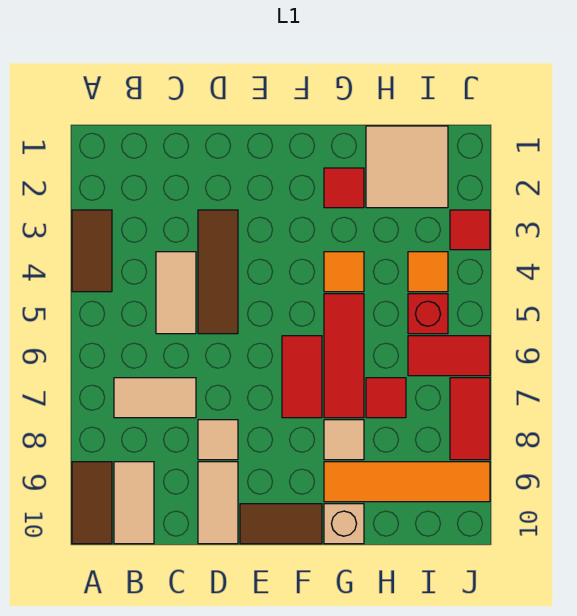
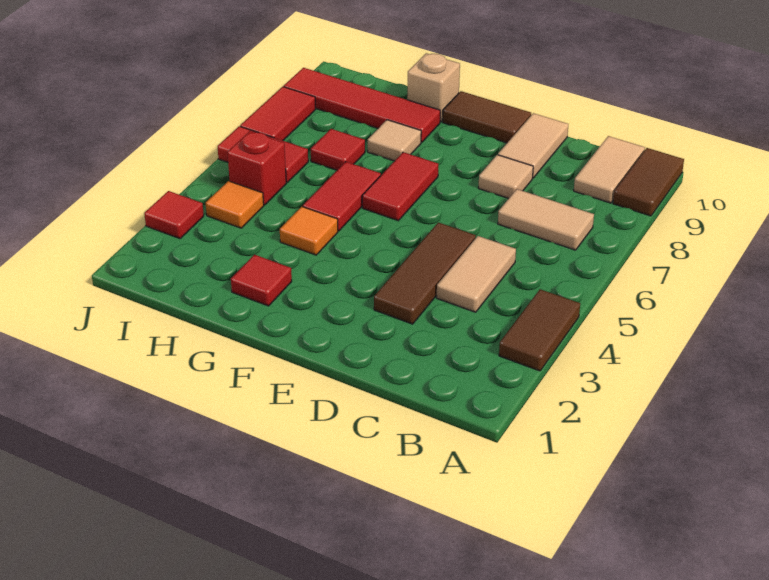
red tile G5:G7 level 1 -> red tile G5:G6 level 1
orange tile G9:J9 level 1 -> red tile G9:J9 level 1
tan tile H1:I2 level 1 -> none

